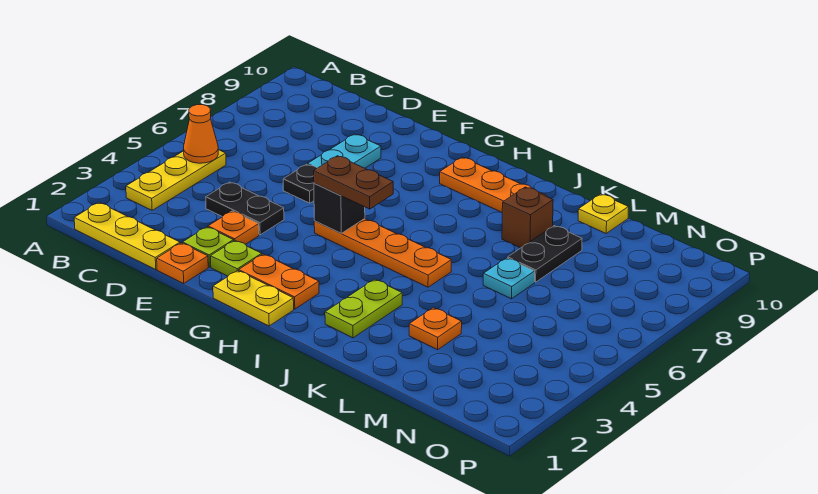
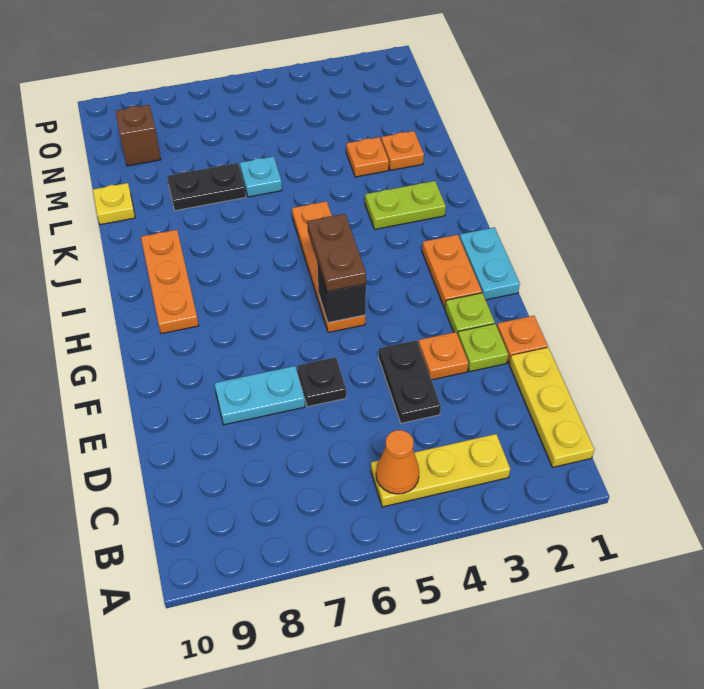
yellow plate G1:H1 level 1 -> cyan plate G1:H1 level 1
brown brick K8 level 1 -> brown brick N9 level 1
none -> orange plate L2 level 1

